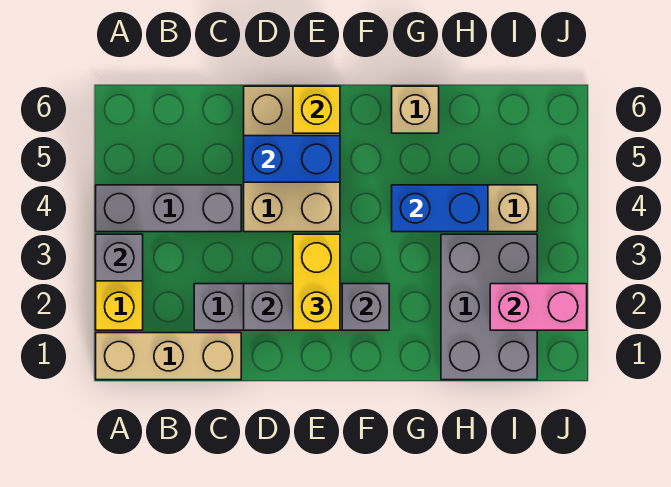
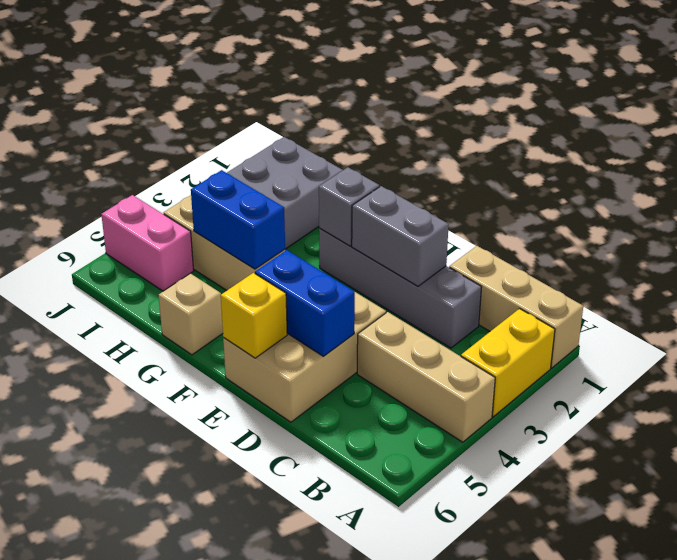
grey brick A3 level 2 -> none
grey brick A4:C4 level 1 -> tan brick A4:C4 level 1
yellow brick E2:E3 level 3 -> none
pink brick I2:J2 level 2 -> pink brick I5:J5 level 1

